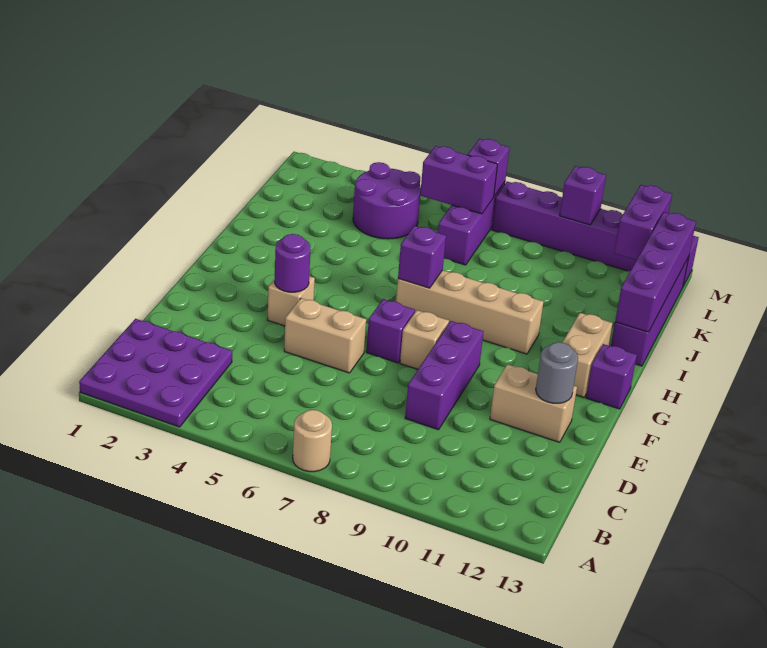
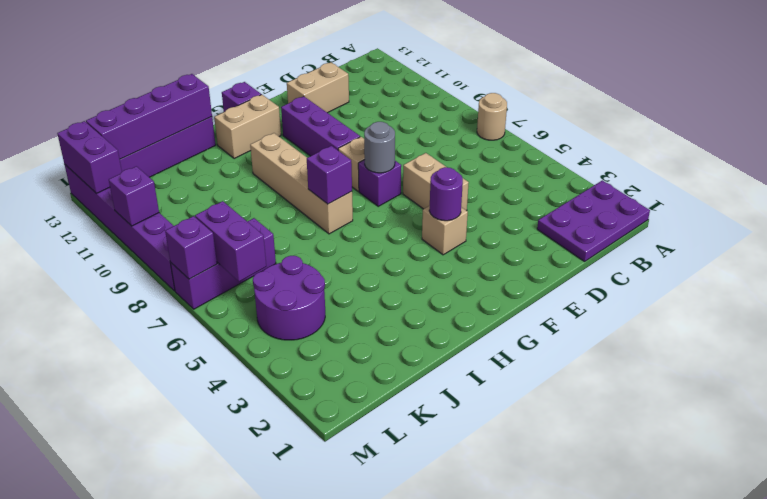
purple plate A1:C3 level 1 -> purple plate A1:C2 level 1
purple brick D9:F9 level 1 -> purple brick F9:F11 level 1
tan brick E11:E12 level 1 -> tan brick D12:E12 level 1
grey round brick E12 level 2 -> grey round brick F7 level 2
purple brick L12:M12 level 2 -> purple brick M12:M13 level 2

